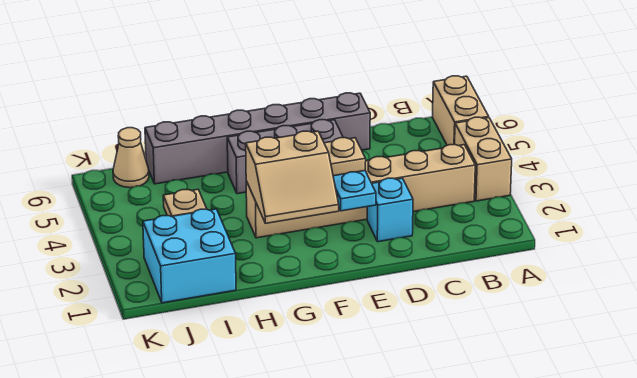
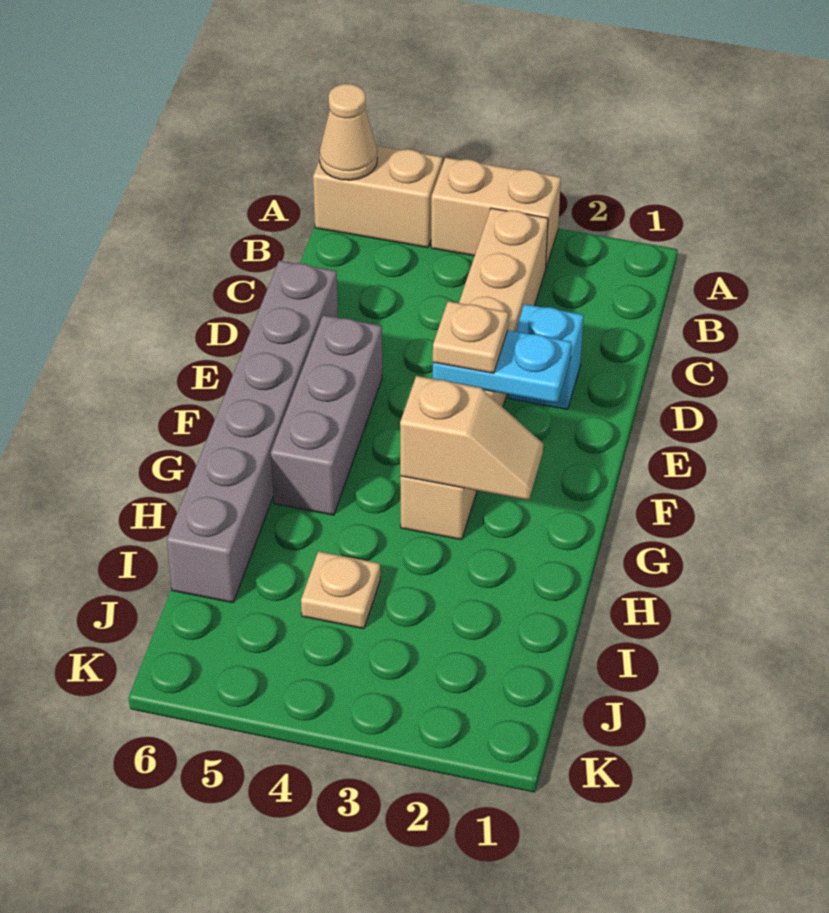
tan slope F2:G3 level 2 top 3 -> tan slope G2:G3 level 2 top 3
cyan brick I1:J2 level 1 -> none
tan cone J6 level 1 -> tan cone A6 level 2

